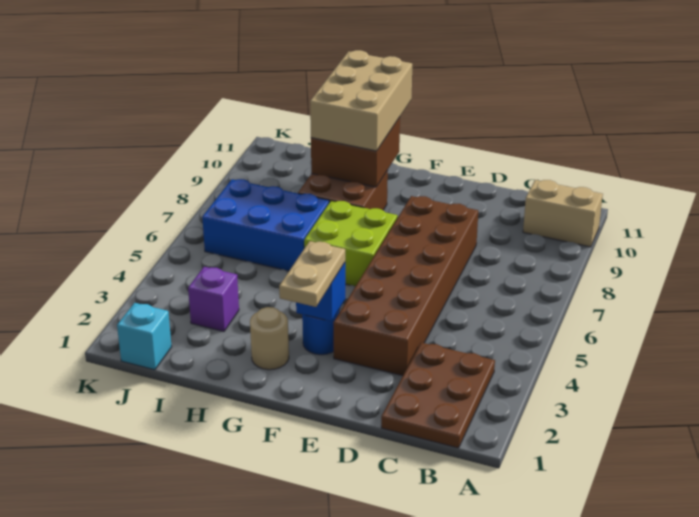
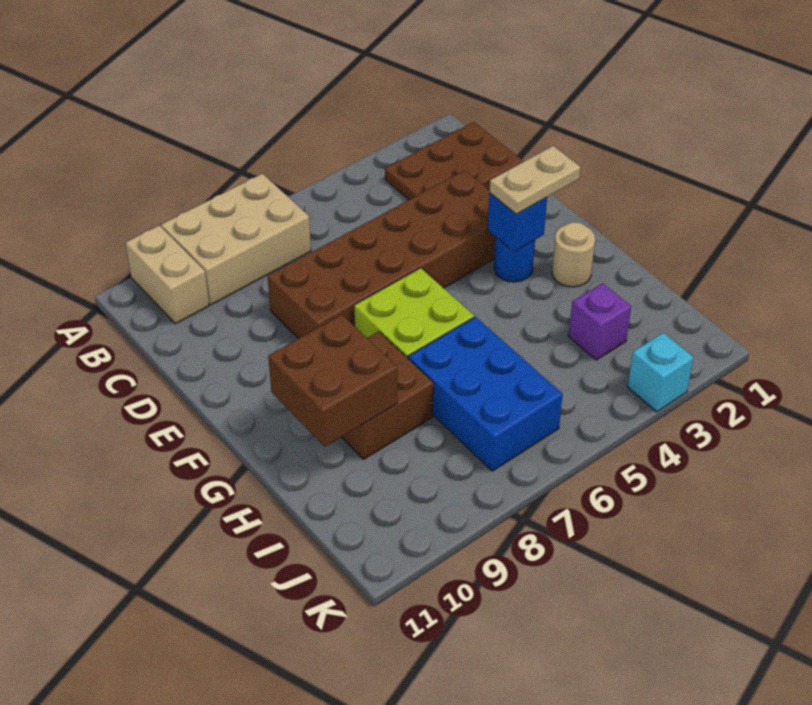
tan brick G9:H11 level 3 -> tan brick A7:B9 level 1
cyan brick J1 level 1 -> cyan brick K3 level 1

